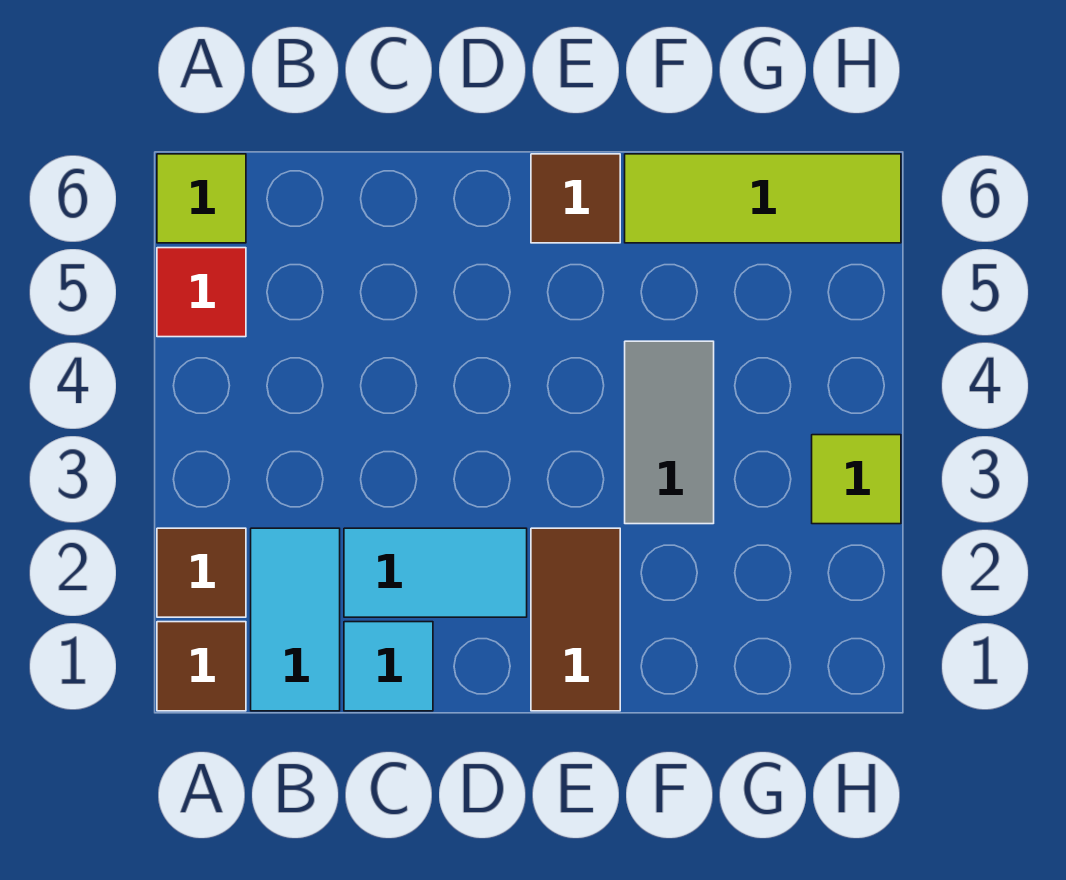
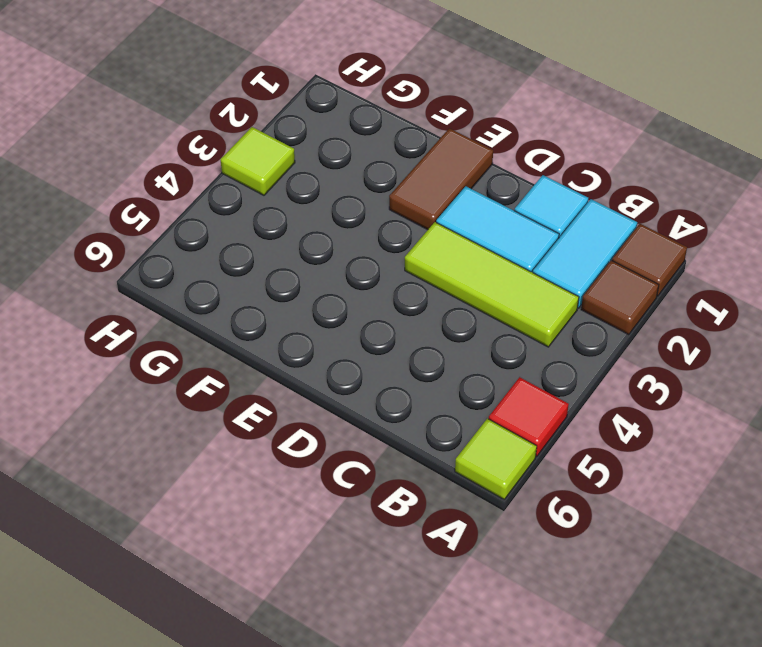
brown tile E6 level 1 -> none
grey tile F3:F4 level 1 -> none
lime tile F6:H6 level 1 -> lime tile B3:D3 level 1

